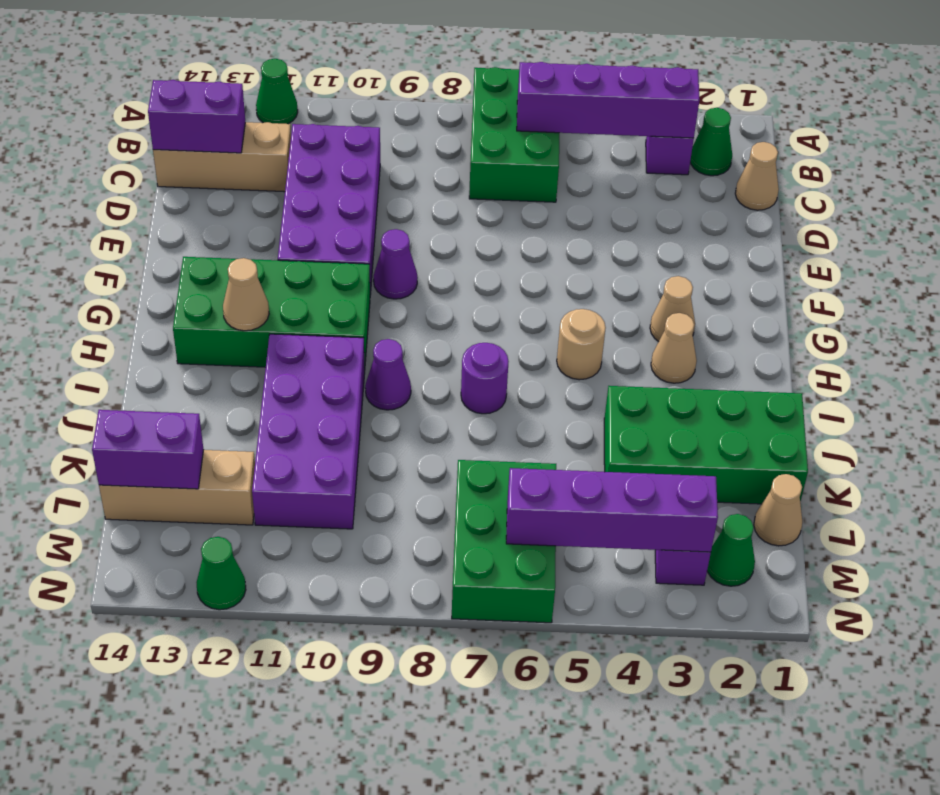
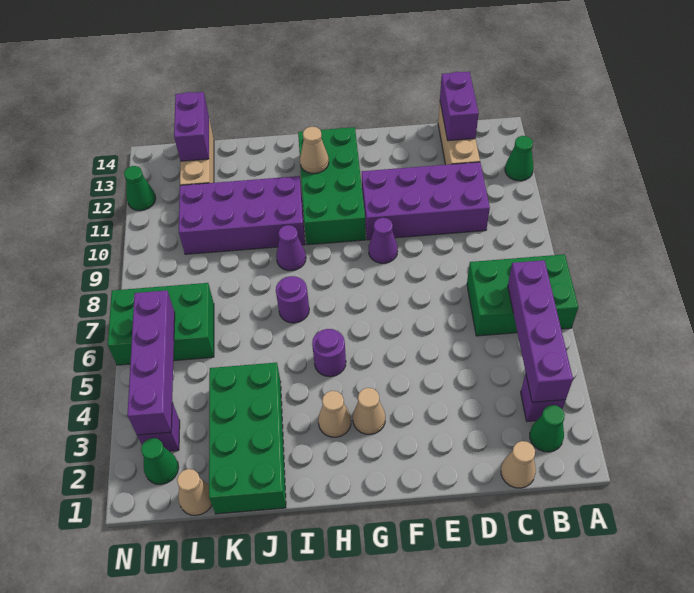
tan round brick H5 level 1 -> purple round brick H5 level 1

